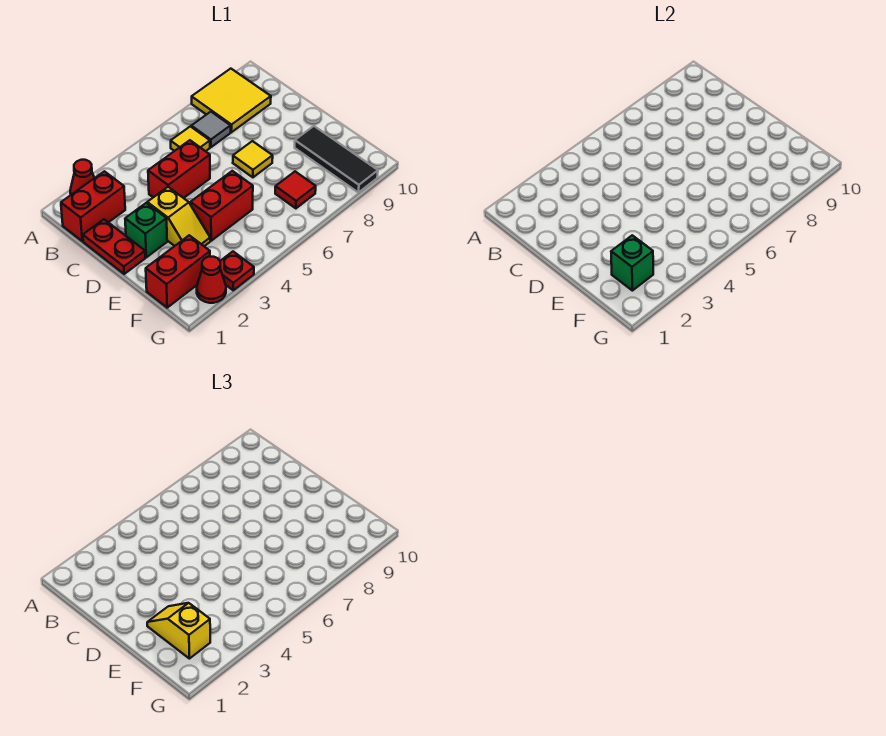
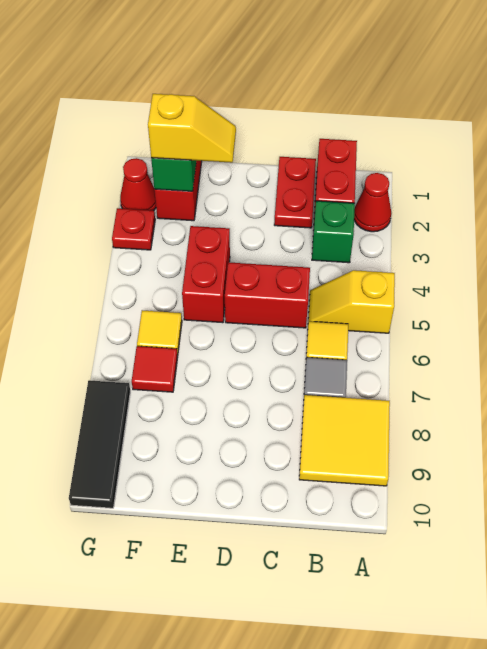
red plate C1:D1 level 1 -> red plate C1:C2 level 1
red brick C4:C5 level 1 -> red brick C5:D5 level 1
green brick D2 level 1 -> green brick B3 level 1
yellow slope D3:E3 level 1 top D -> yellow slope A5:B5 level 1 top A
yellow tile D7 level 1 -> yellow tile F6 level 1
black tile E9:G9 level 1 -> black tile G8:G10 level 1

